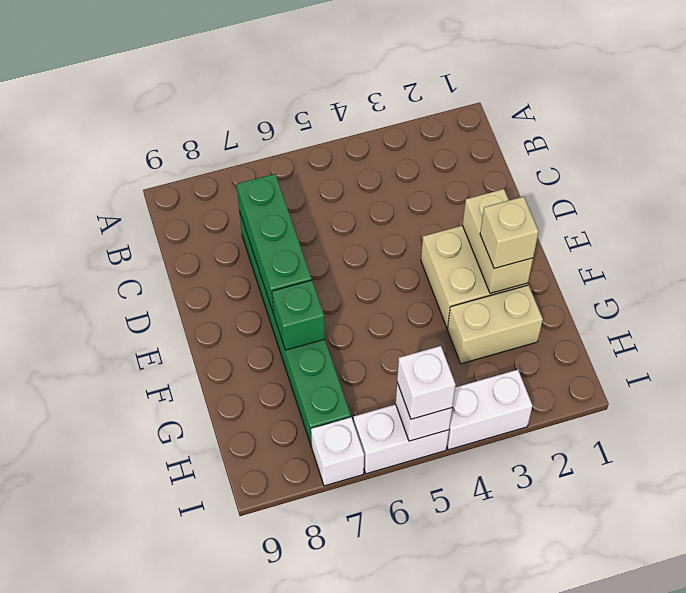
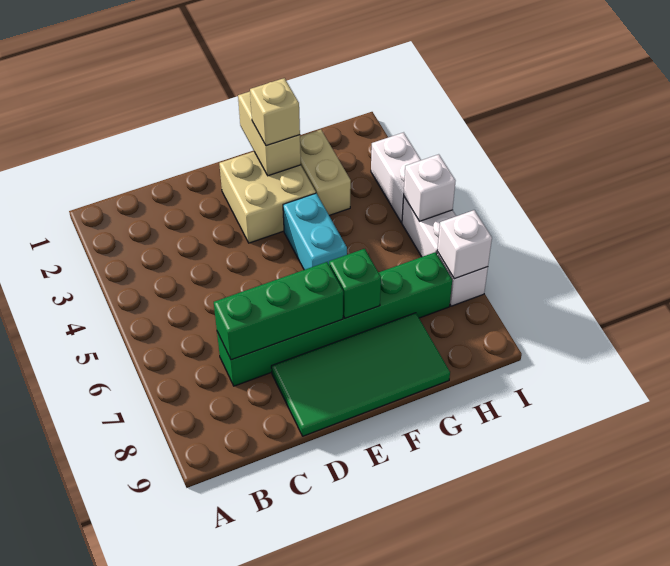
none -> green tile D8:G9 level 1
tan brick E2:F2 level 2 -> tan brick F1:F2 level 2
none -> cyan brick F4:F5 level 1
white brick I5 level 3 -> white brick I7 level 2

